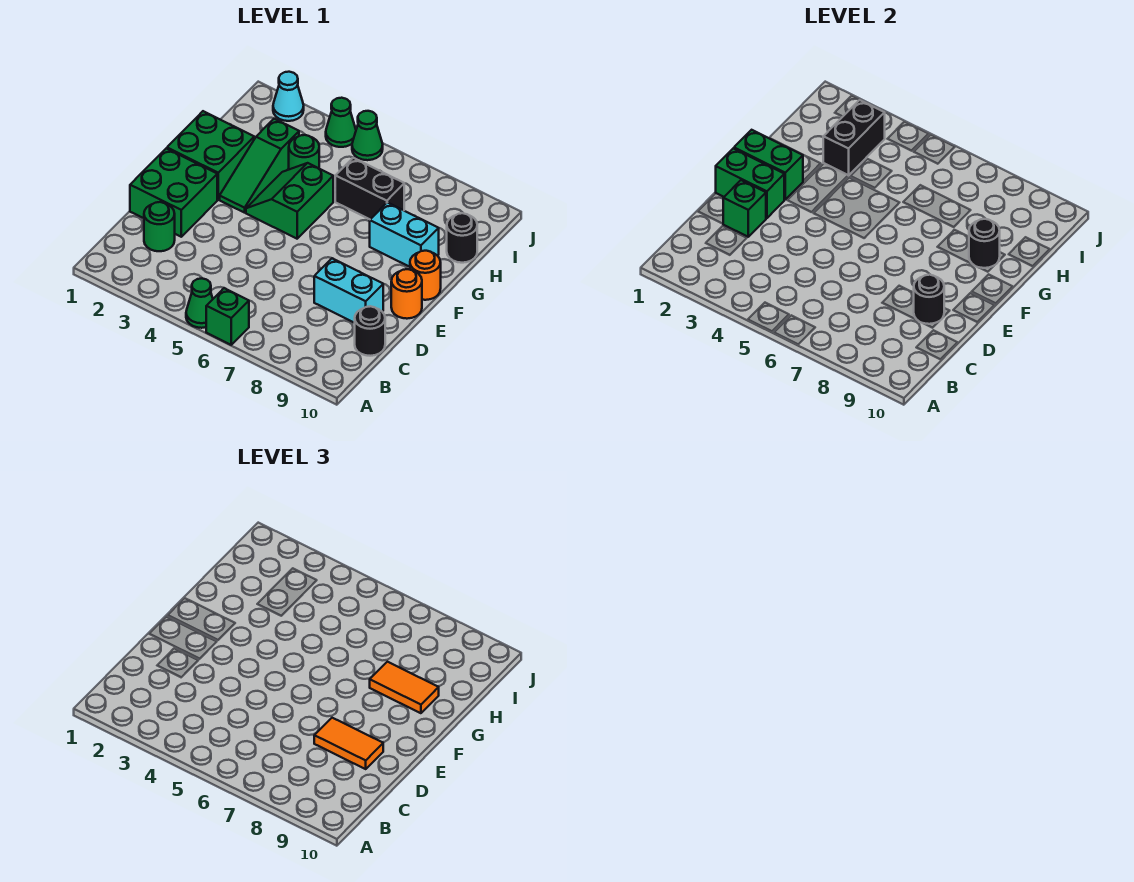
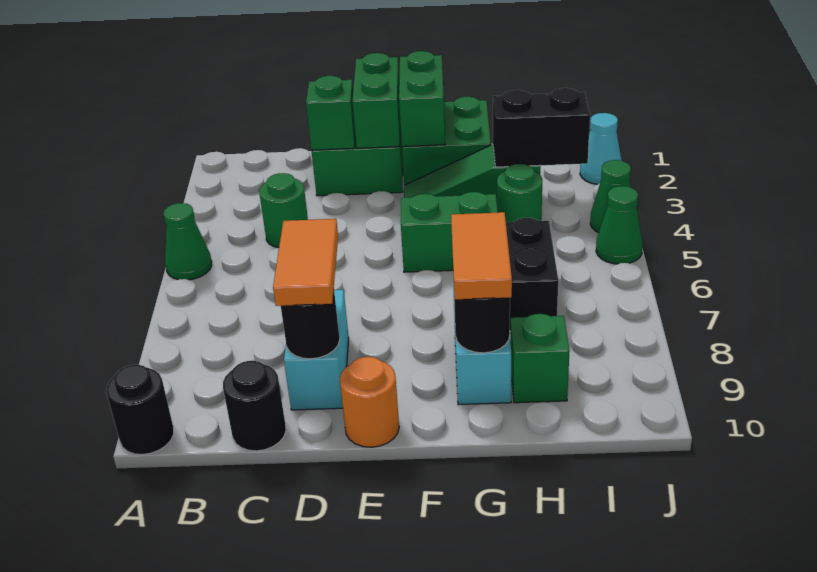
green brick A6 level 1 -> green brick H9 level 1
green round brick C2 level 1 -> green round brick C4 level 1
orange round brick F10 level 1 -> none
black round brick H10 level 1 -> black round brick A10 level 1

